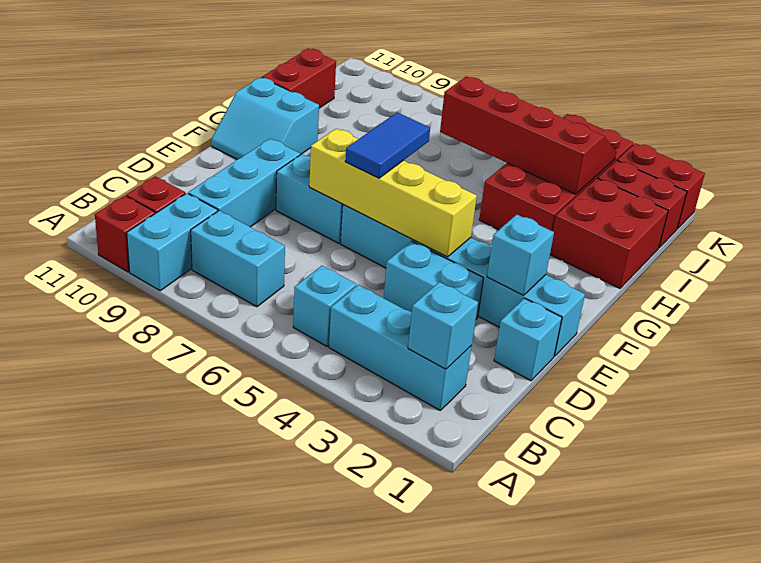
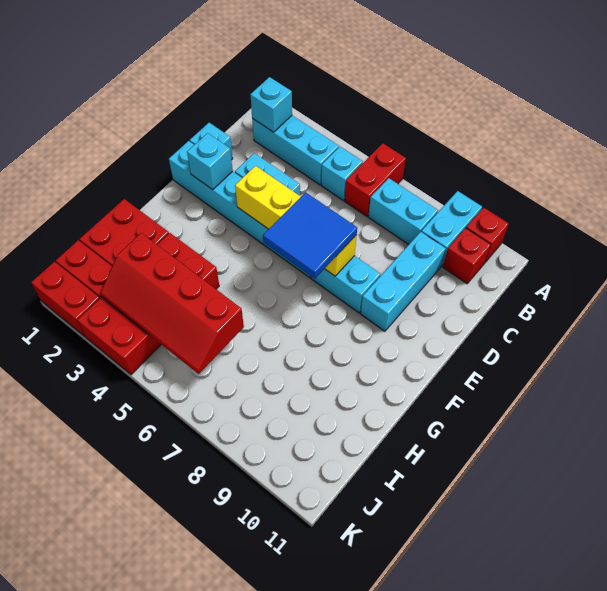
blue tile E6:F6 level 3 -> blue tile E6:F7 level 3
cyan slope F10:G11 level 1 top G -> none
red brick H11:I11 level 1 -> red brick A6:B6 level 1

